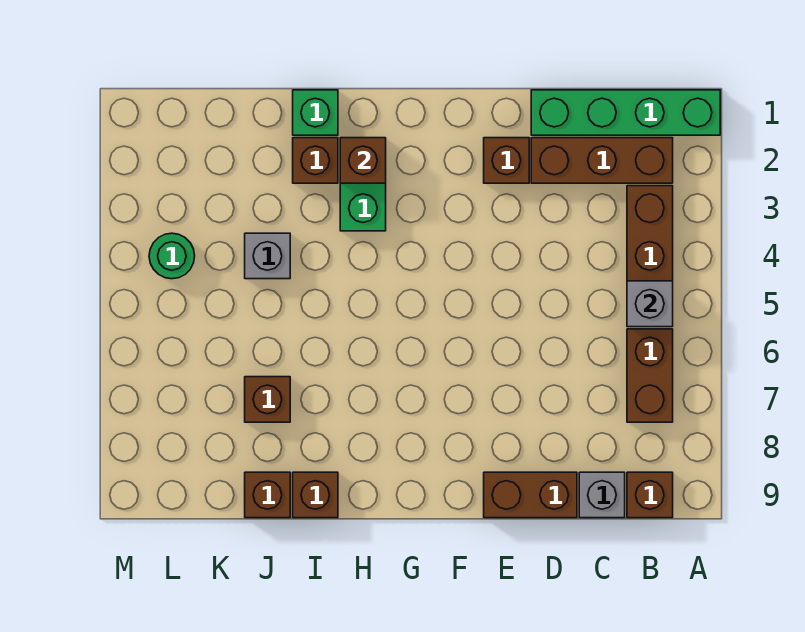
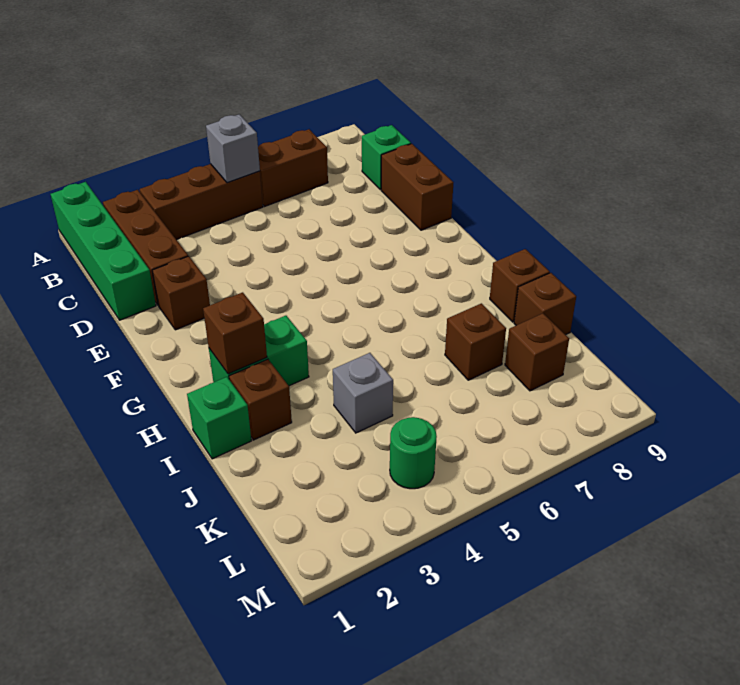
brown brick B9 level 1 -> brown brick K8 level 1
grey brick C9 level 1 -> green brick C9 level 1

